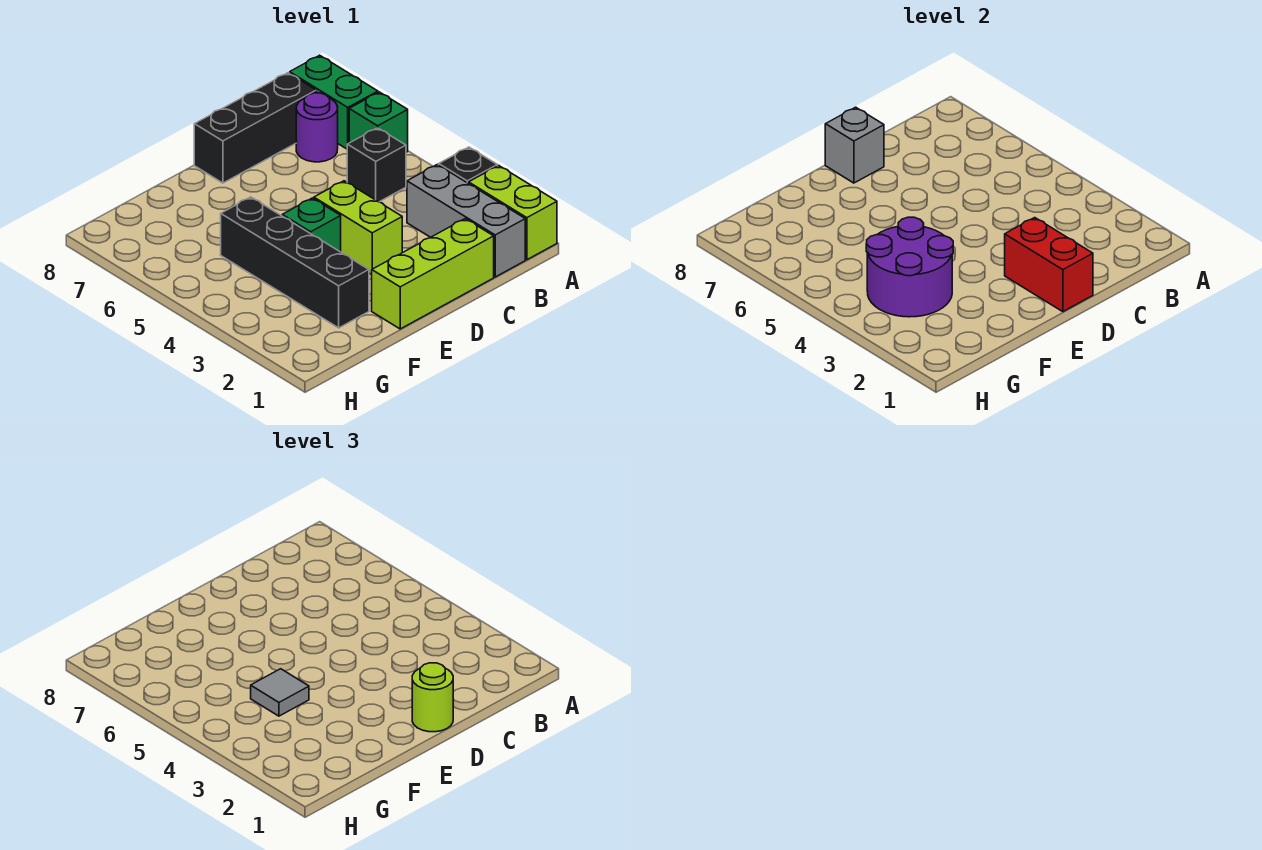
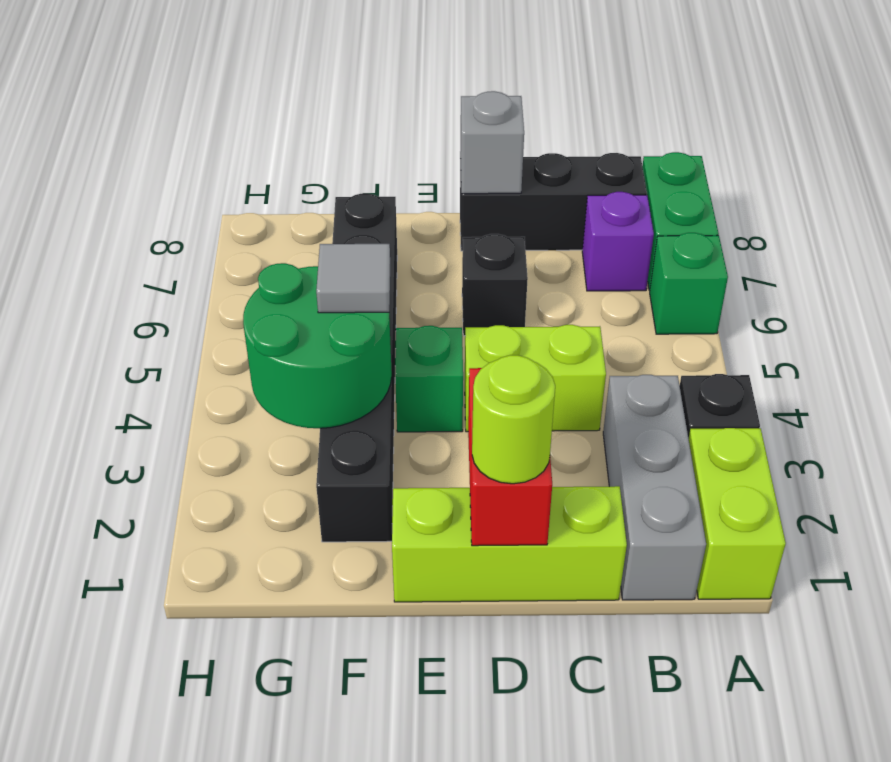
black brick B5 level 1 -> black brick D6 level 1
purple round brick B7 level 1 -> purple brick B7 level 1
lime brick D3:D4 level 1 -> lime brick C4:D4 level 1
black brick F2:F5 level 1 -> black brick F2:F7 level 1
purple round brick F3:G4 level 2 -> green round brick F3:G4 level 2

